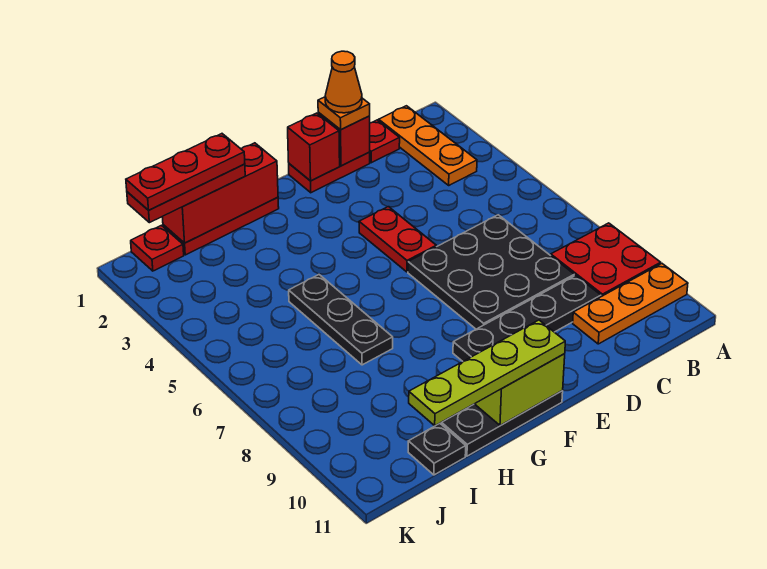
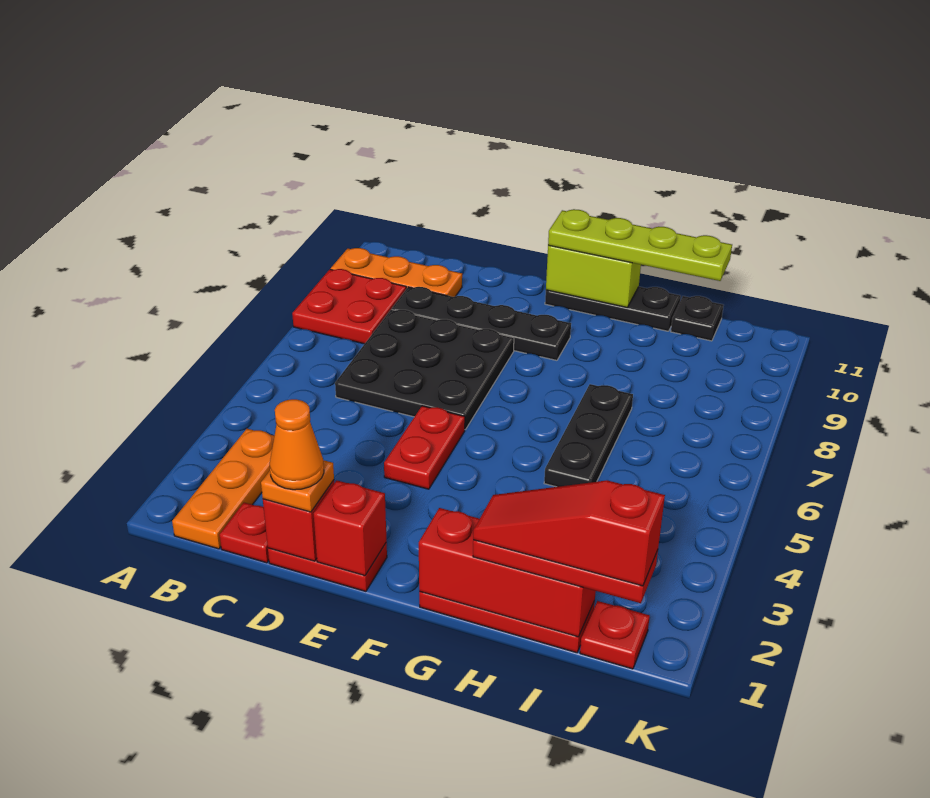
red plate H1:J1 level 4 -> red slope H1:J1 level 4 top J

